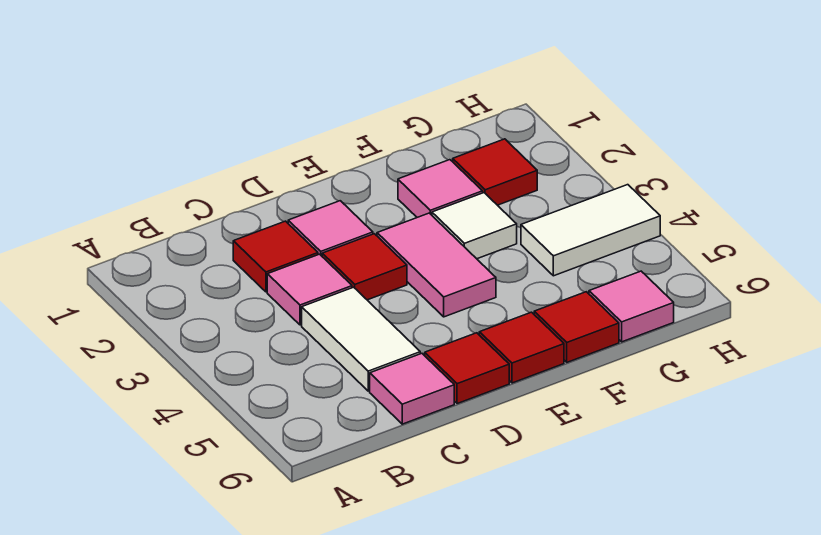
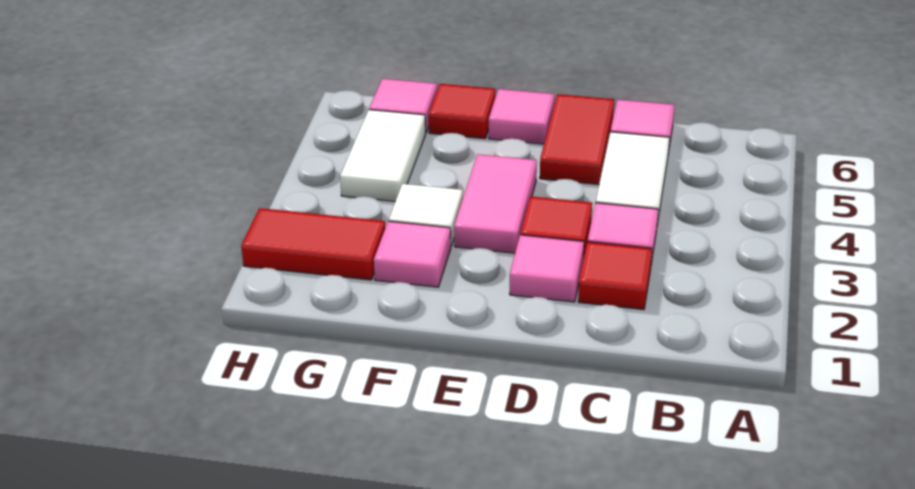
red tile D6 level 1 -> red tile D5:D6 level 1
red tile E6 level 1 -> pink tile E6 level 1
red tile G2 level 1 -> red tile G2:H2 level 1
white tile G4:H4 level 1 -> white tile G4:G5 level 1

